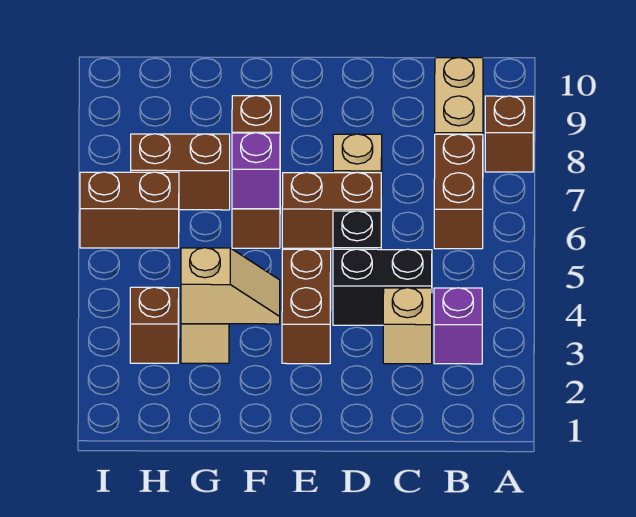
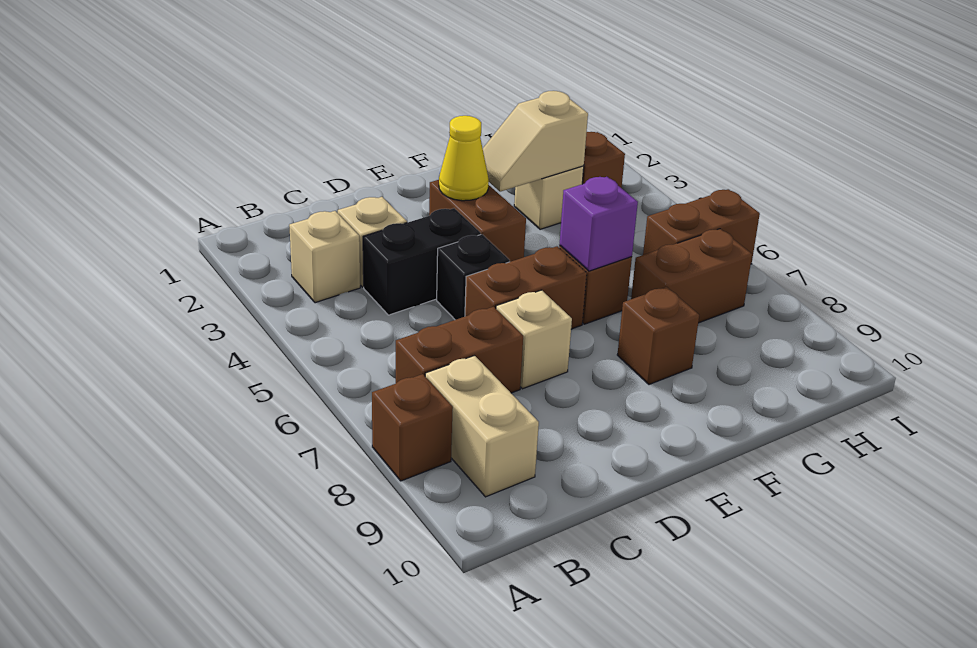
purple brick B3 level 1 -> tan brick B3 level 1
brown brick B6:B7 level 1 -> brown brick B7:C7 level 1
none -> yellow cone E3 level 2

